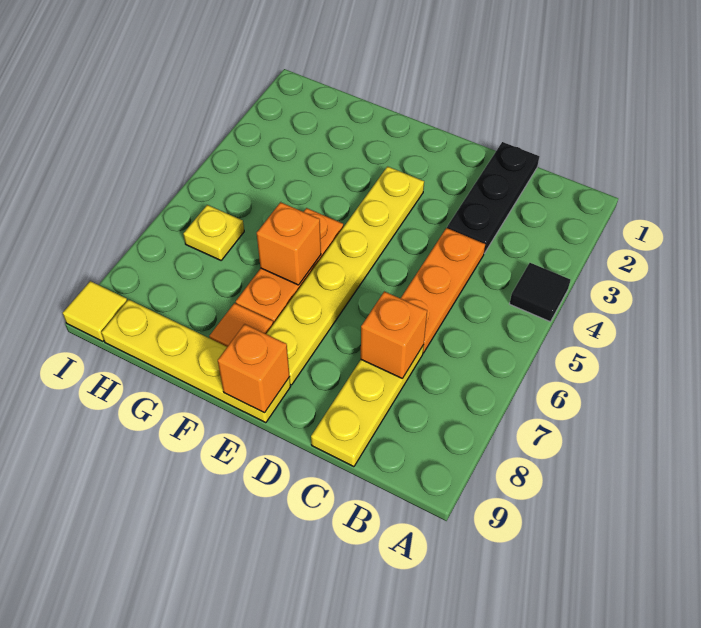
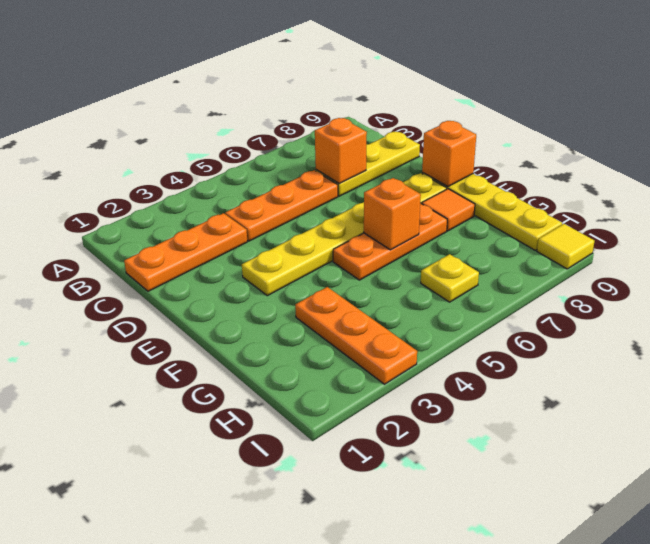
black tile A4 level 1 -> none
black plate C1:C3 level 1 -> orange plate C1:C3 level 1
none -> orange plate G3:I3 level 1

